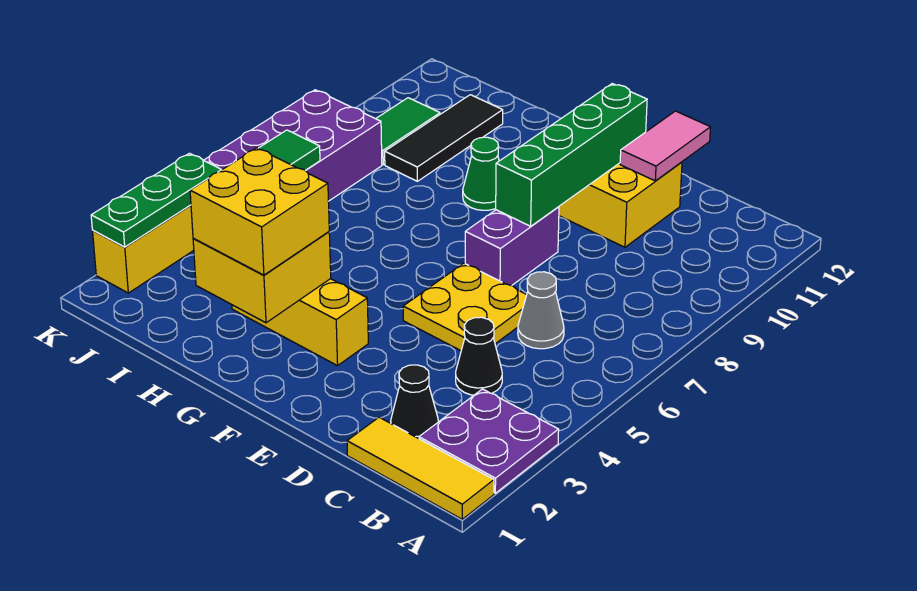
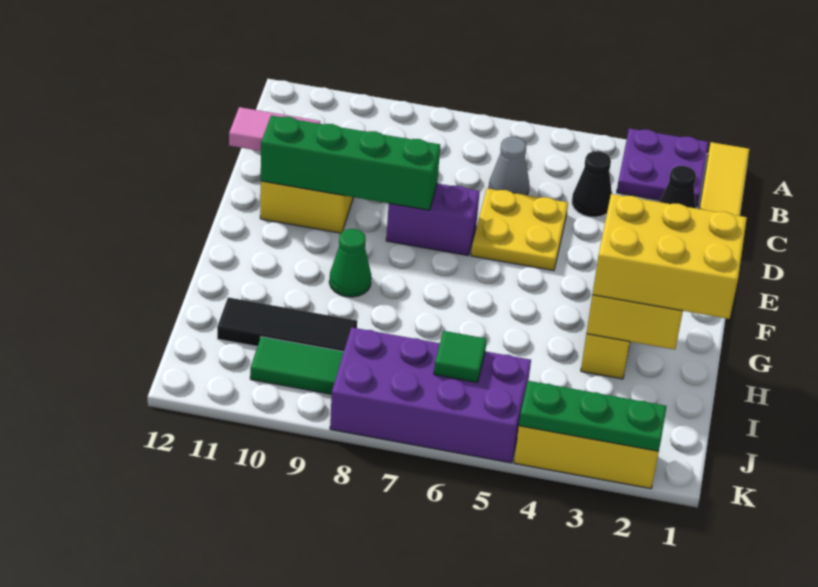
yellow brick G2:H3 level 3 -> yellow brick G1:H3 level 3

